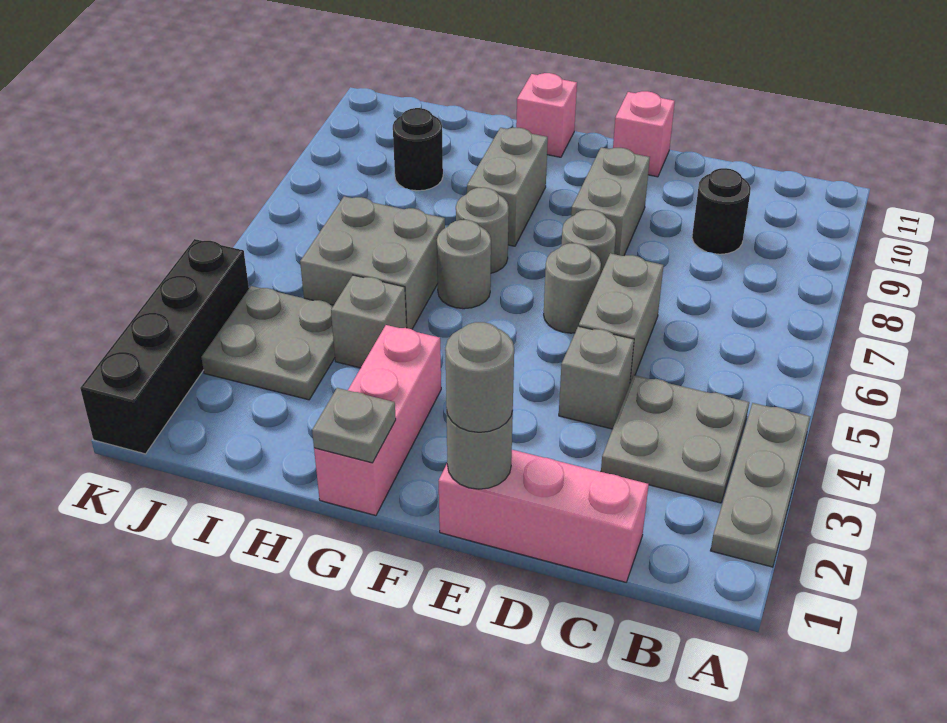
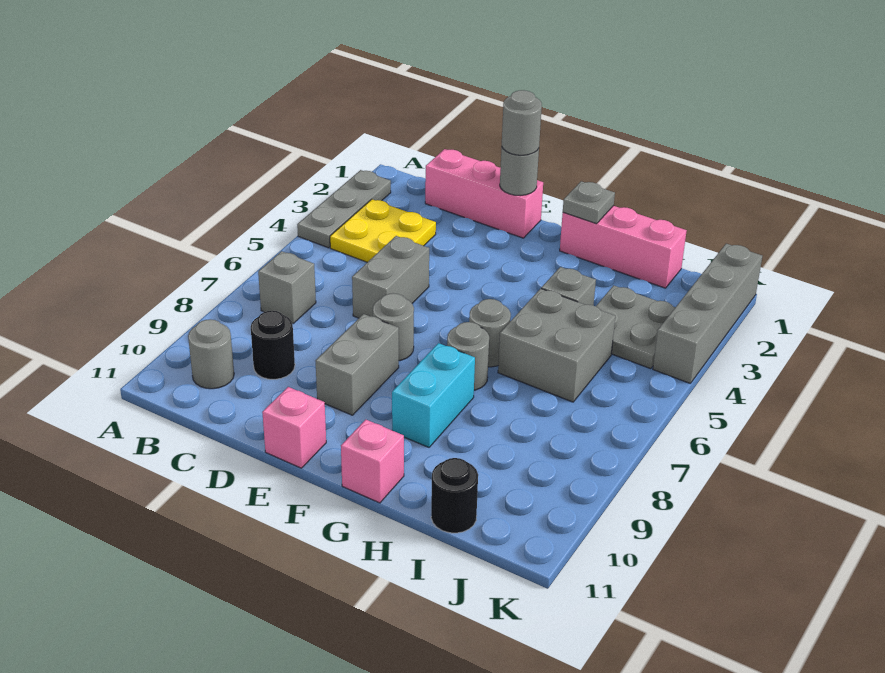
grey plate B3:C4 level 1 -> yellow plate B3:C4 level 1
grey brick D4 level 1 -> grey brick B7 level 1
grey round brick E6 level 1 -> grey round brick B10 level 1
pink brick G1:G3 level 1 -> pink brick G1:I1 level 1
grey brick G8:G9 level 1 -> cyan brick G8:G9 level 1
black round brick I9 level 1 -> black round brick I11 level 1
black brick K1:K4 level 1 -> grey brick K1:K4 level 1

